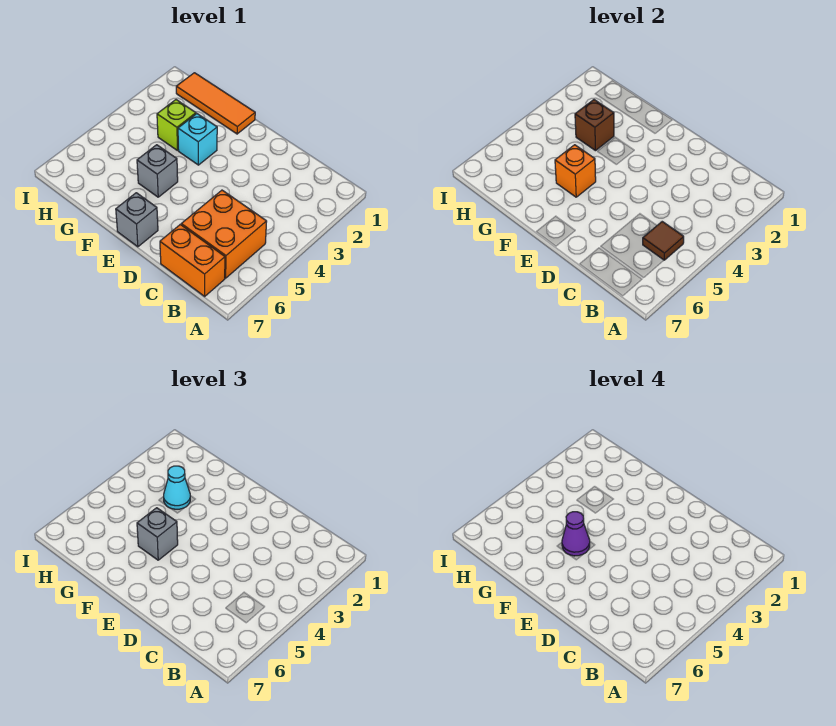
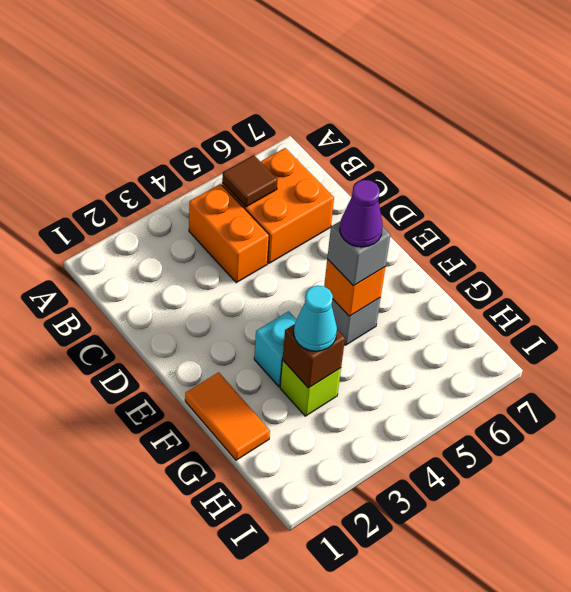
orange brick B7:C7 level 1 -> orange brick B4:C4 level 1
grey brick E7 level 1 -> none
orange tile F1:H1 level 1 -> orange tile F1:G1 level 1

